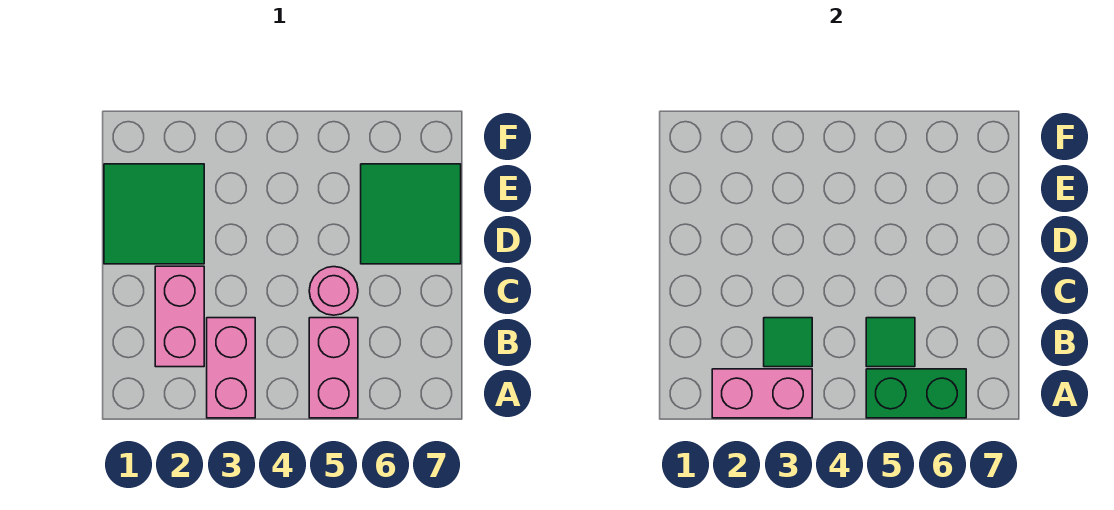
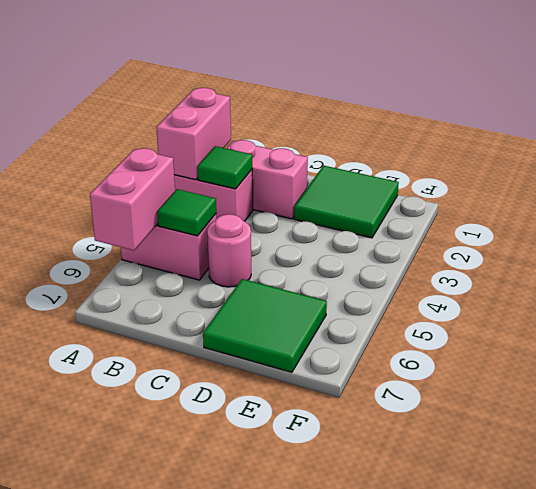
green brick A5:A6 level 2 -> pink brick A5:A6 level 2

